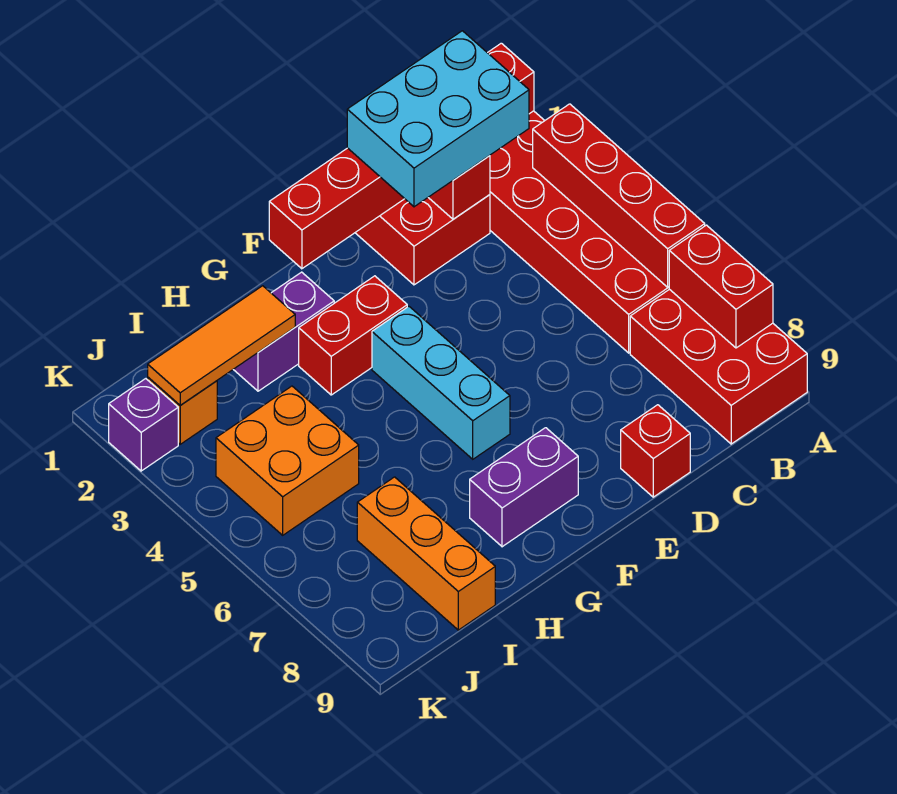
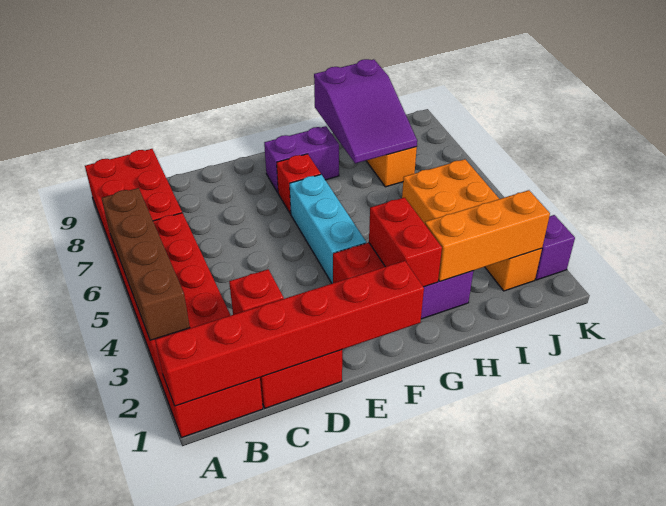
red brick A3:A6 level 2 -> brown brick A3:A6 level 2
red brick A7:A8 level 2 -> red brick G2:G3 level 2
cyan brick B1:D2 level 3 -> none
red brick D9 level 1 -> red brick F7 level 1
orange tile H2:J2 level 2 -> orange brick H2:J2 level 2
none -> purple slope H7:I9 level 2 top 9

